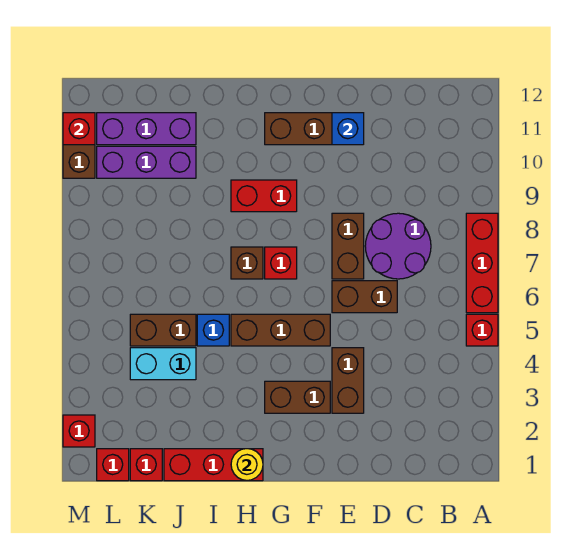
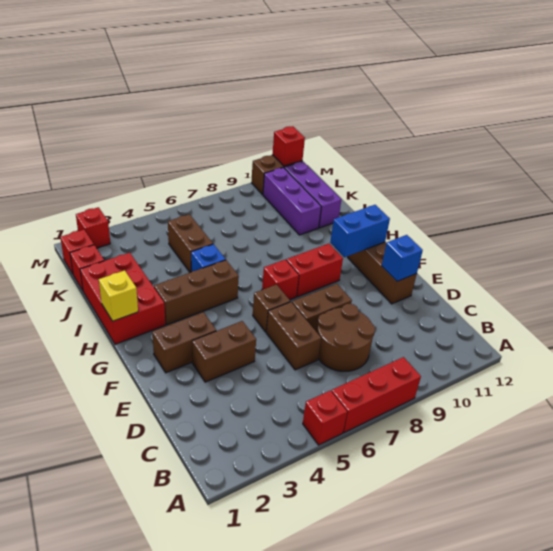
purple round brick C7:D8 level 1 -> brown round brick C7:D8 level 1
brown brick F3:G3 level 1 -> brown brick F2:F3 level 1
brown brick F5:H5 level 1 -> brown brick H3:H5 level 1
red brick G9:H9 level 1 -> red brick G8:G9 level 1
none -> blue brick G10:G11 level 2
red brick H1:J1 level 1 -> red brick H1:J2 level 1
yellow round brick H1 level 2 -> yellow brick H1 level 2
brown brick H7 level 1 -> brown brick F6 level 1
cyan brick J4:K4 level 1 -> none

